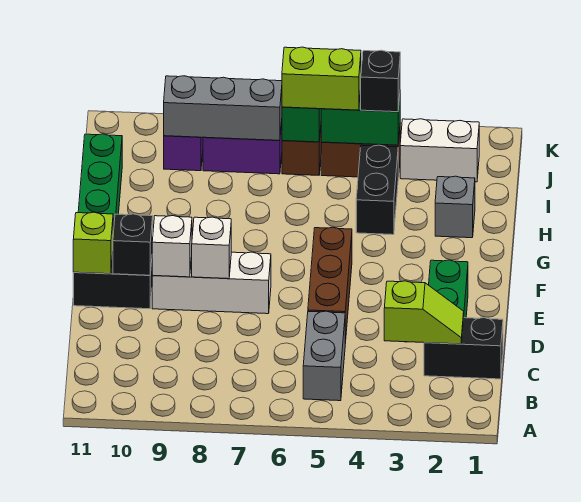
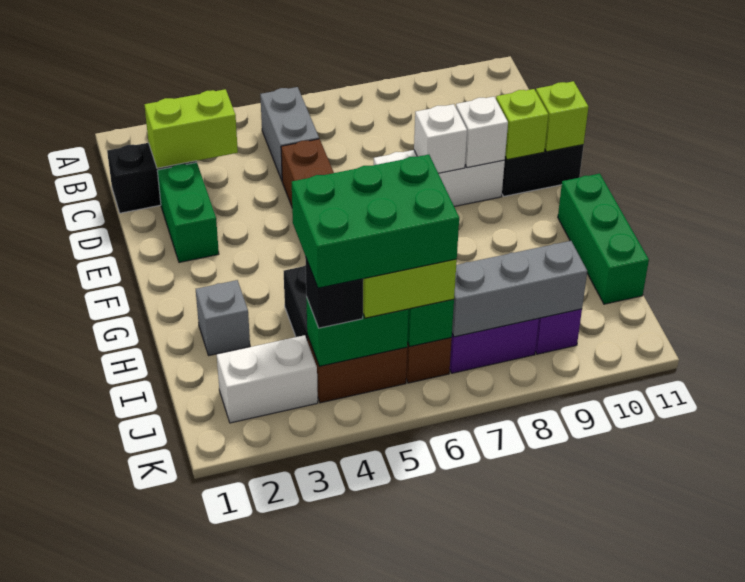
lime slope C2:C3 level 2 top 3 -> lime brick C2:C3 level 2
black brick E10 level 2 -> lime brick E10 level 2
none -> green brick I4:J6 level 4

